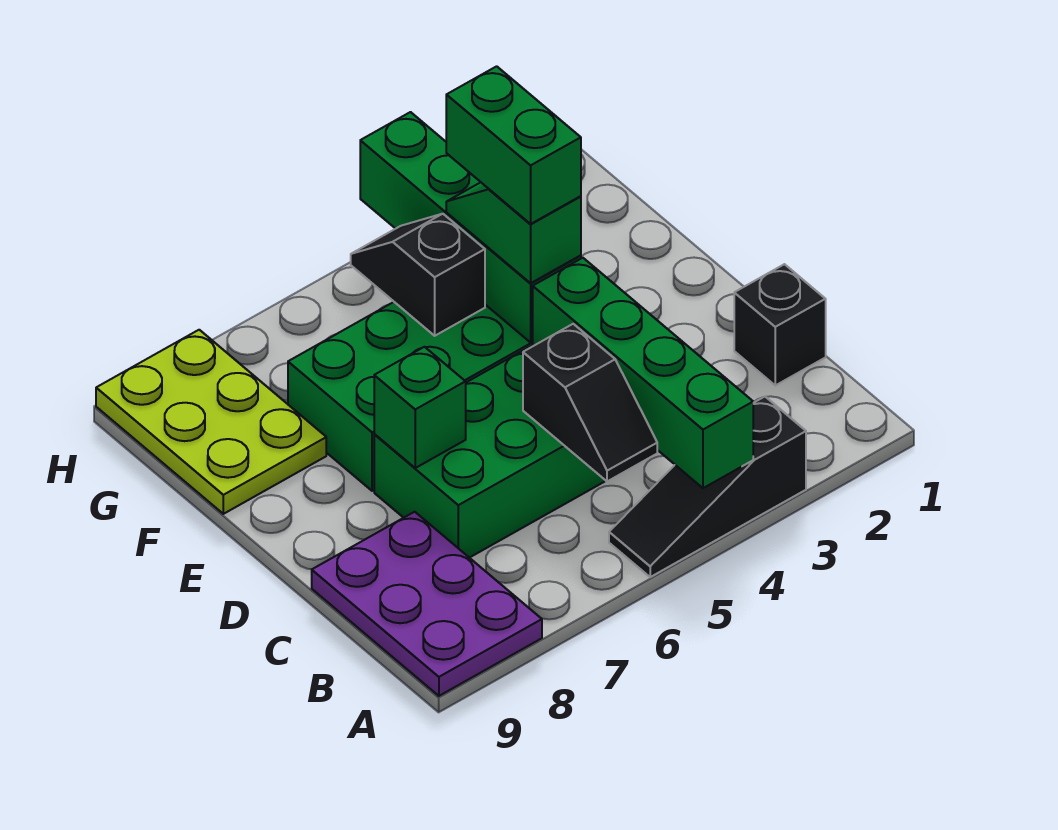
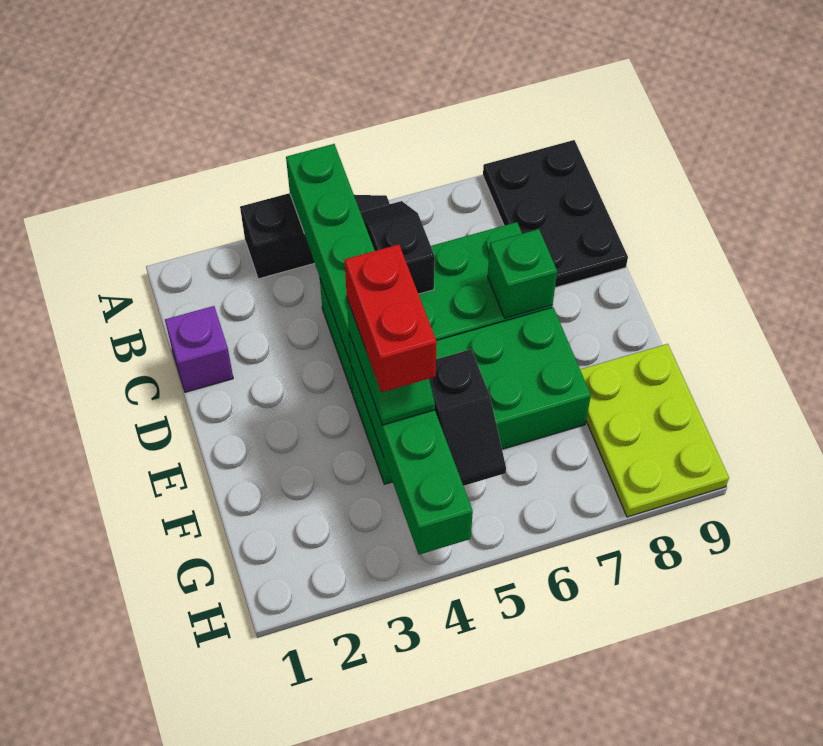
purple plate A8:C9 level 1 -> black plate A8:C9 level 1
black brick C1 level 1 -> purple brick C1 level 1
green brick E4:F4 level 4 -> red brick E4:F4 level 4

